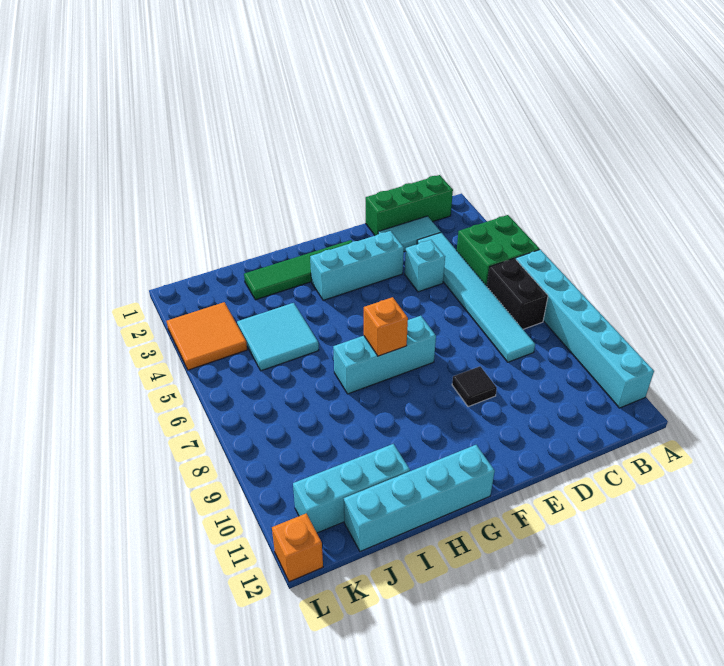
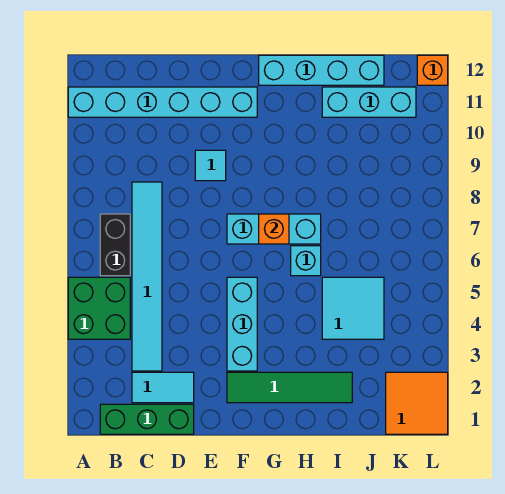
cyan brick A6:A11 level 1 -> cyan brick A11:F11 level 1
cyan brick D4 level 1 -> cyan brick H6 level 1
cyan brick E3:G3 level 1 -> cyan brick F3:F5 level 1
black tile E9 level 1 -> cyan tile E9 level 1
orange tile K3:L4 level 1 -> orange tile K1:L2 level 1

